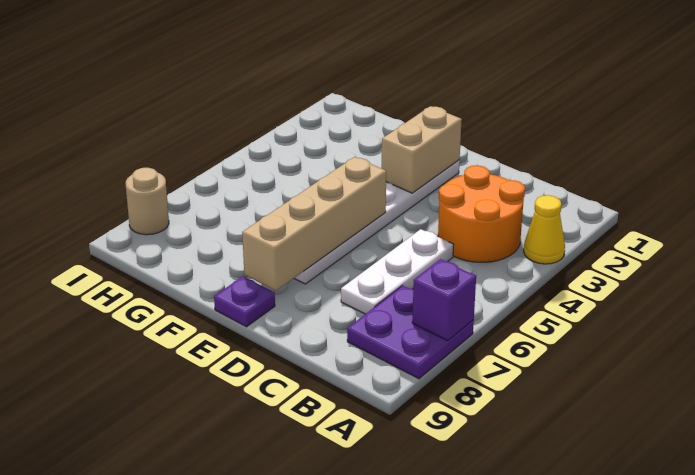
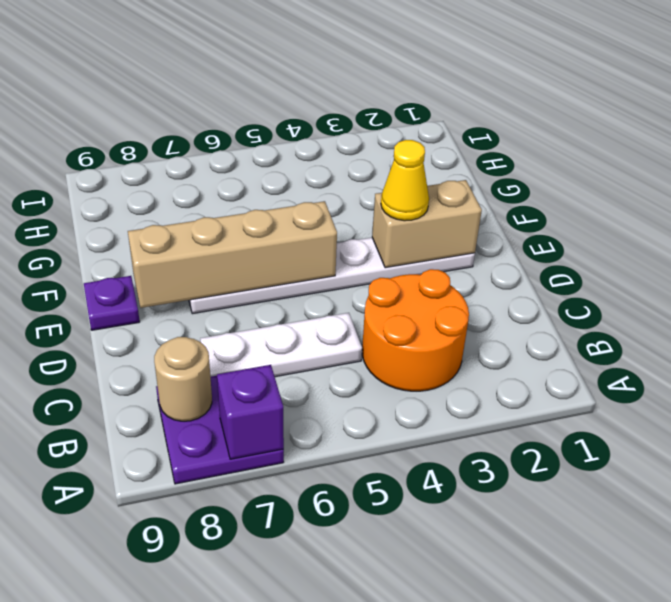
yellow cone A3 level 1 -> yellow cone E3 level 3
tan round brick I8 level 1 -> tan round brick B8 level 2

